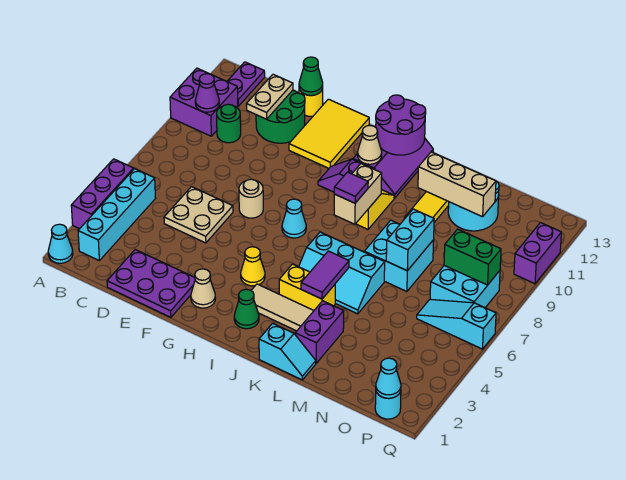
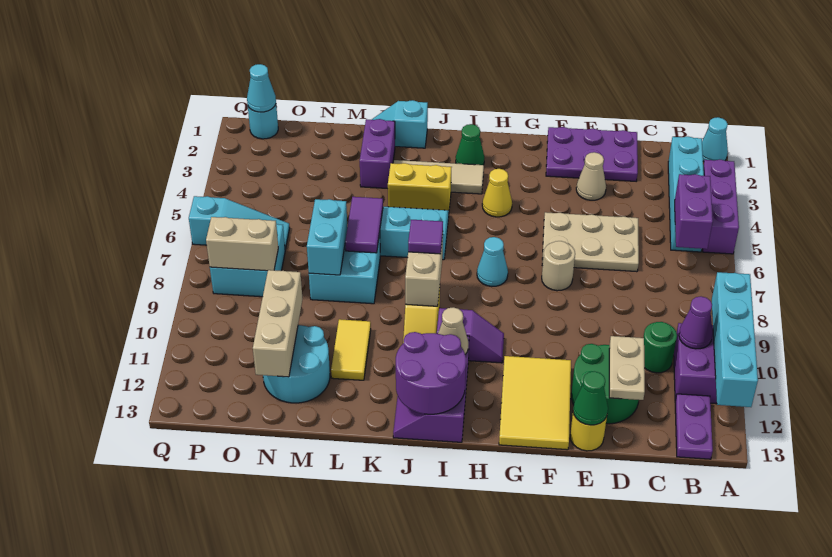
none -> cyan brick A9:A12 level 2
tan plate D5:E6 level 1 -> tan plate D5:F6 level 1
tan cone G2 level 1 -> tan cone E3 level 1
purple tile K4:K5 level 2 -> purple tile L6:L7 level 2
tan brick L11:N11 level 2 -> tan brick N10:N12 level 2
green brick O8:P8 level 2 -> tan brick O8:P8 level 2
purple brick Q10:Q11 level 1 -> purple brick B5:B6 level 2

